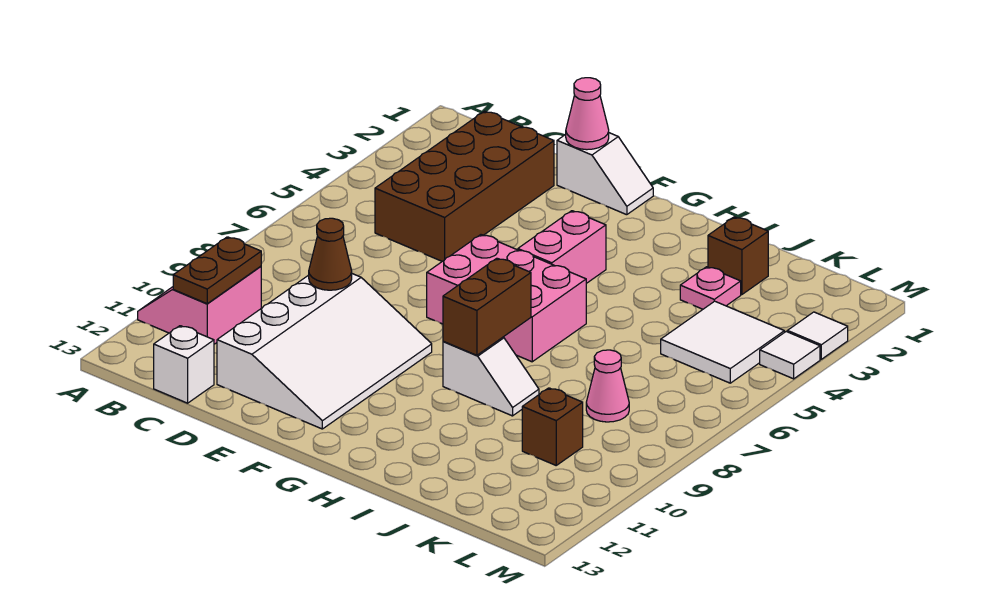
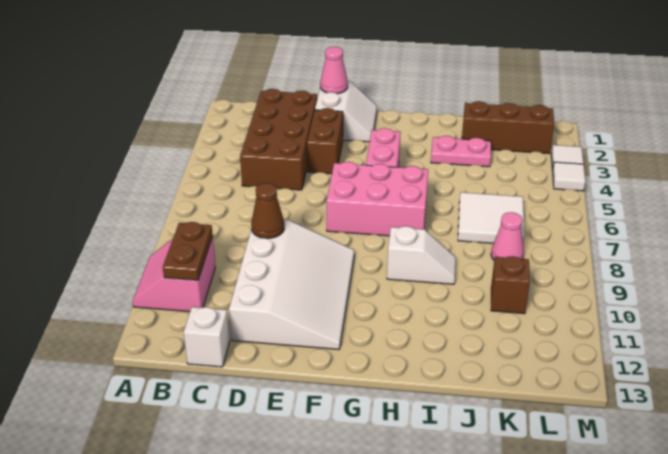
white slope E1:F1 level 1 top E -> white slope E1:F2 level 1 top E
brown brick H8:H9 level 2 -> brown brick E3:E4 level 1
brown brick J2 level 1 -> brown brick J2:L2 level 1
pink plate J3 level 1 -> pink plate I3:J3 level 1
white tile K4:L5 level 1 -> white tile J6:K7 level 1

